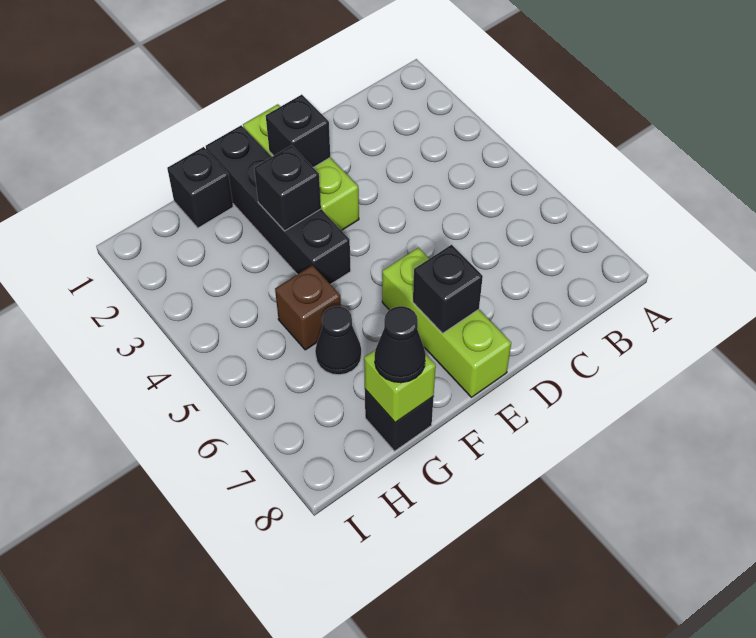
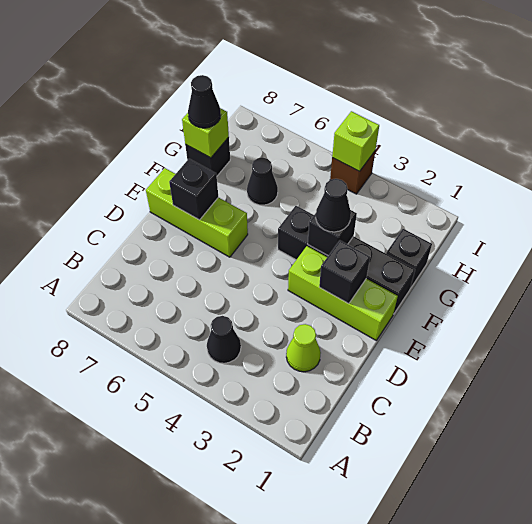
none -> black cone B4 level 1
none -> lime cone C2 level 1
none -> black cone F3 level 3
brown brick G5 level 1 -> brown brick I4 level 1
none -> lime brick I4 level 2

